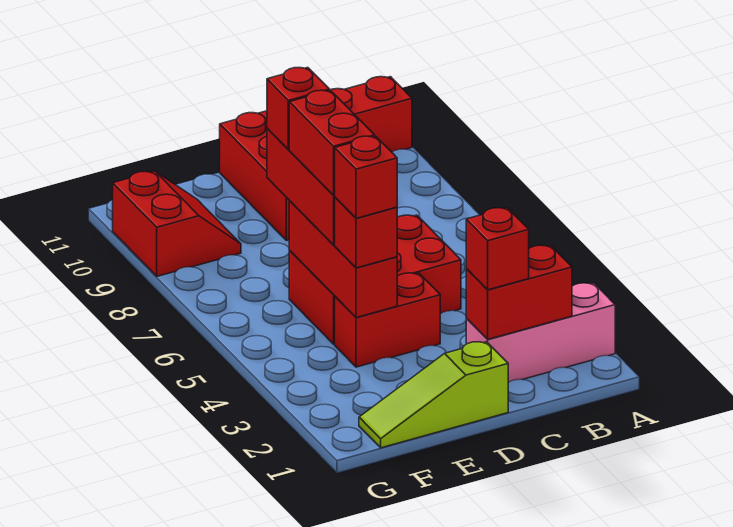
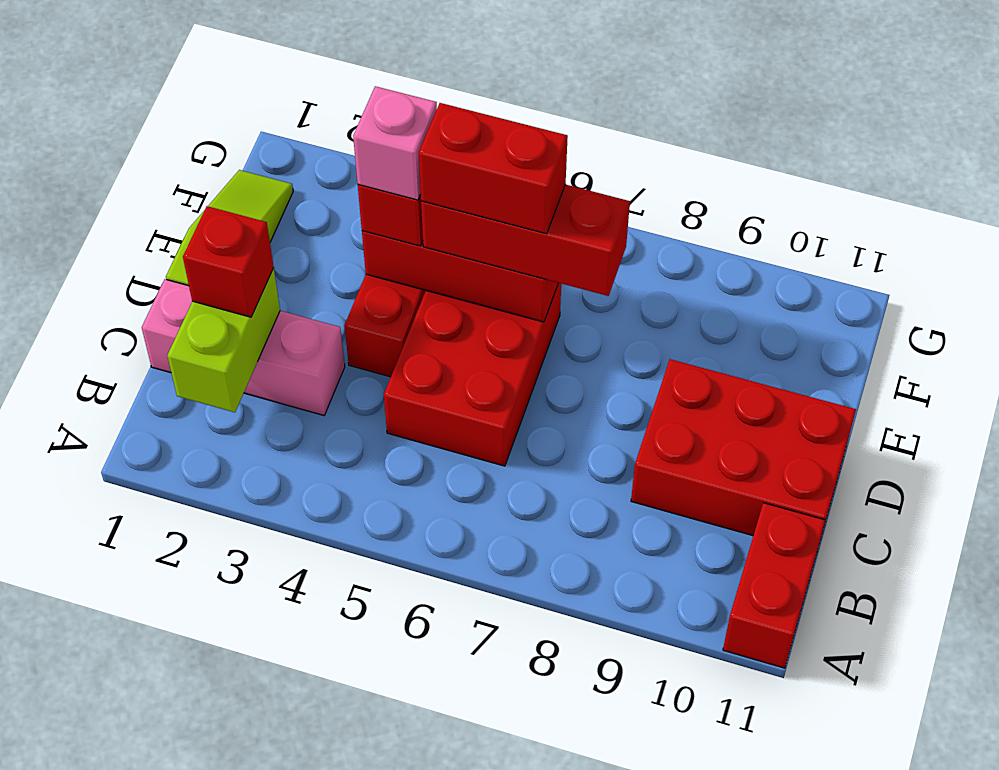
pink brick A2:C2 level 1 -> pink brick C1:C3 level 1
red brick B2:C2 level 2 -> lime brick B2:C2 level 2
red brick E4 level 4 -> pink brick E4 level 4
red brick E7 level 4 -> none
red slope F9:G10 level 1 top G -> none

